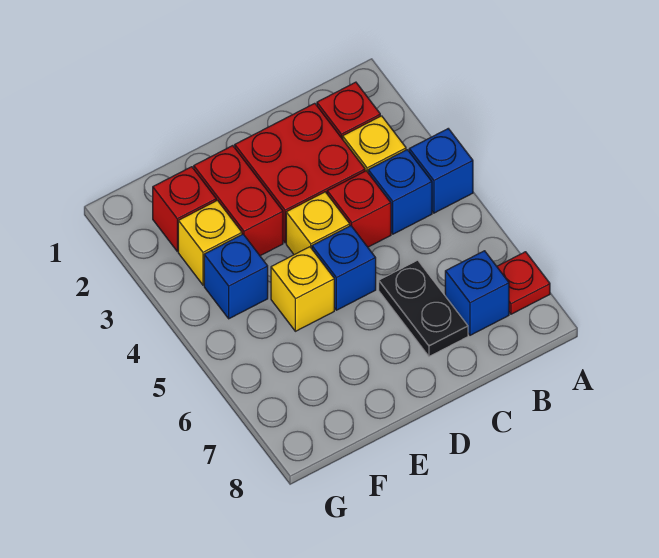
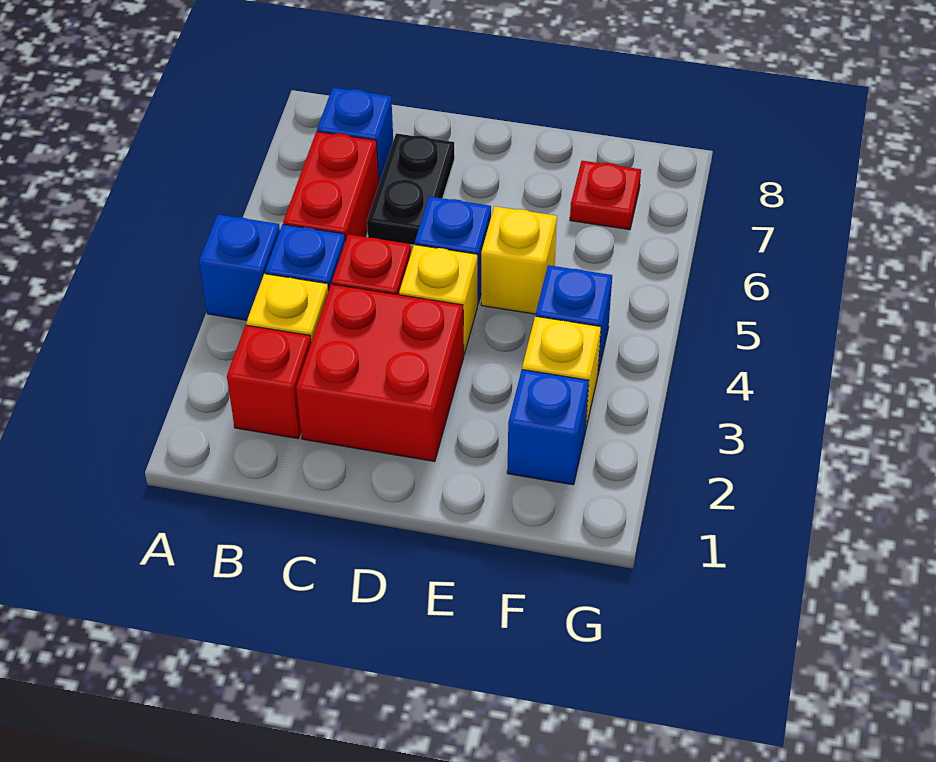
red plate A7 level 1 -> red plate F7 level 1
red brick E2:E3 level 1 -> red brick B5:B6 level 1
red brick F2 level 1 -> blue brick F2 level 1

